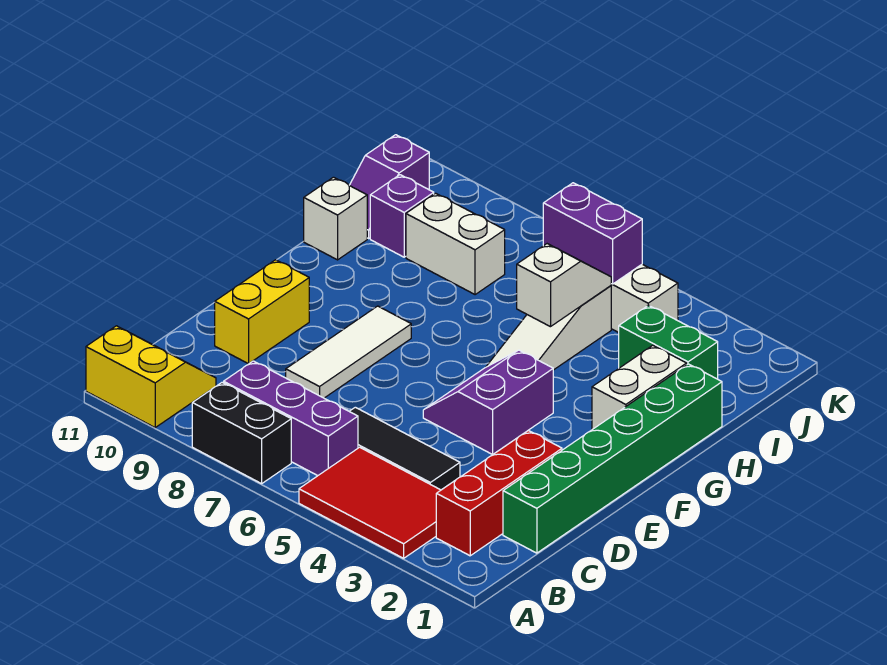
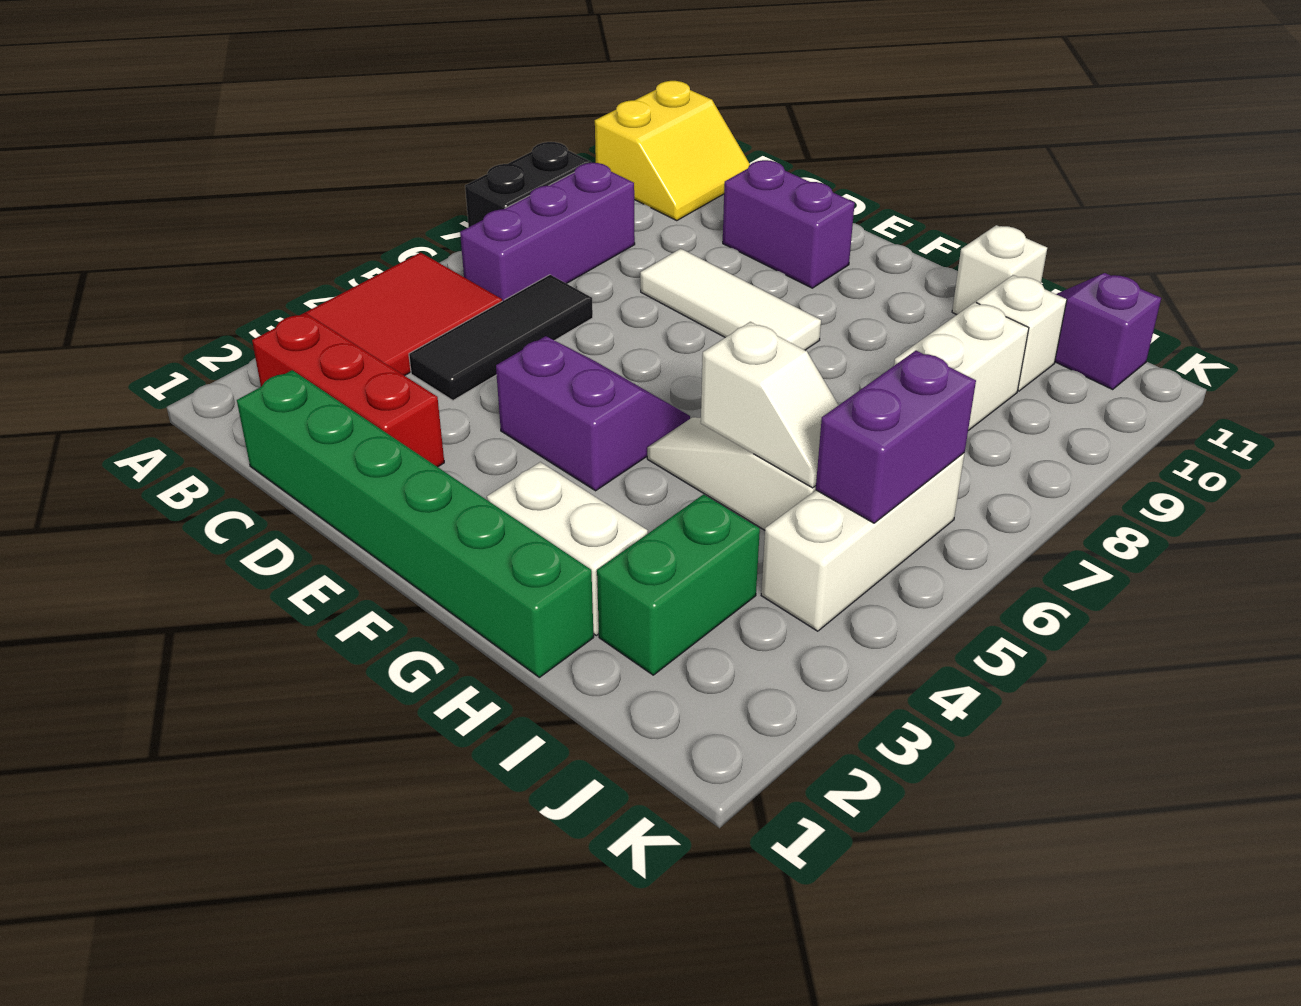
yellow brick D10:E10 level 1 -> purple brick D10:E10 level 1
purple brick I10 level 1 -> white brick I10 level 1

